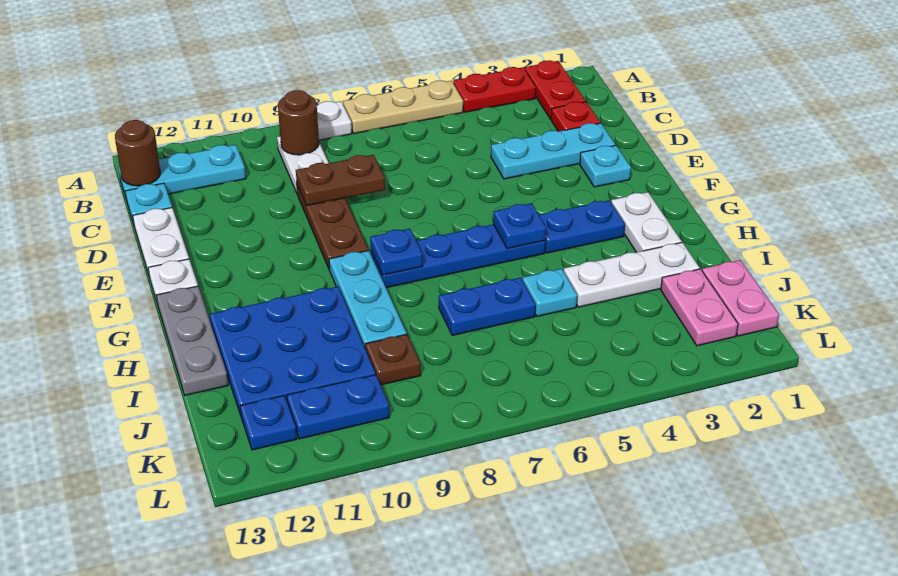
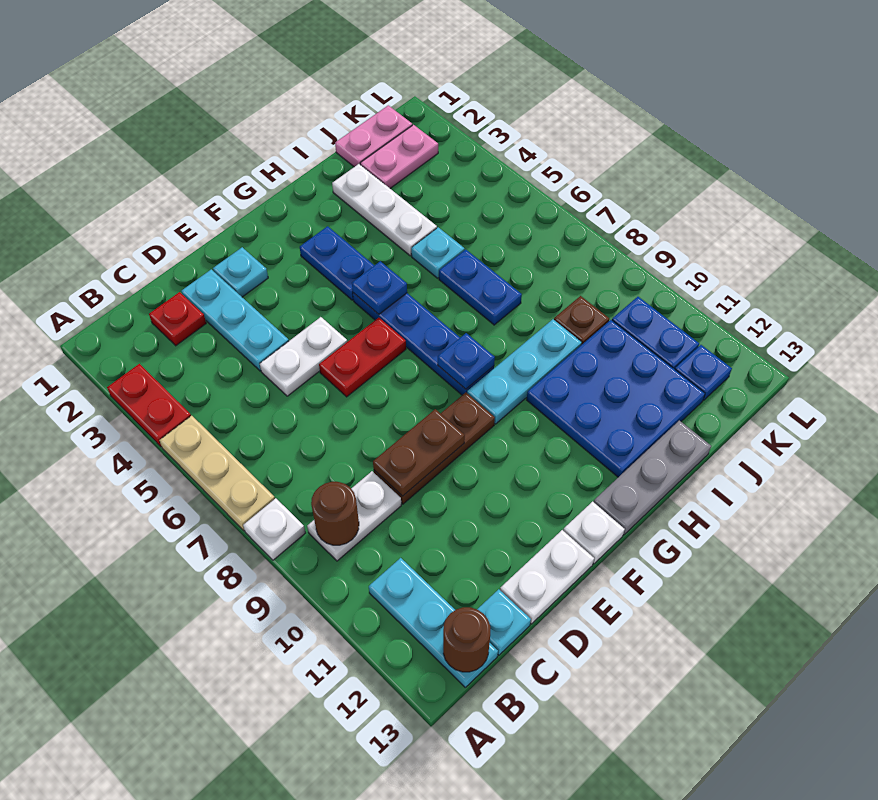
red plate A2:B2 level 1 -> red plate E6:F6 level 1
brown plate D8:D9 level 2 -> brown plate D9:E9 level 2
white plate G2:H2 level 1 -> white plate D5:E5 level 1

